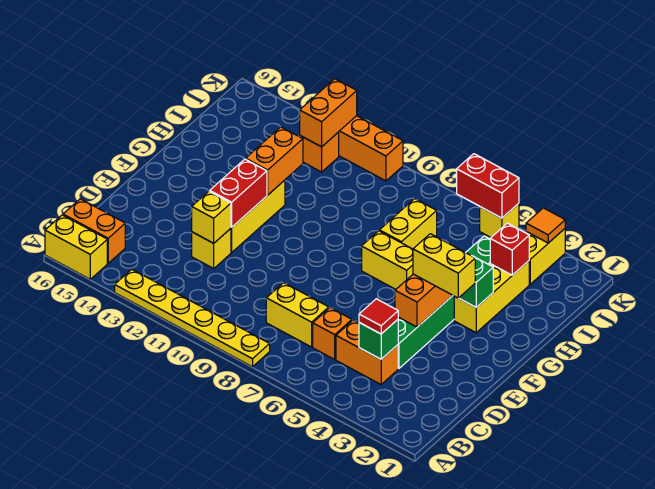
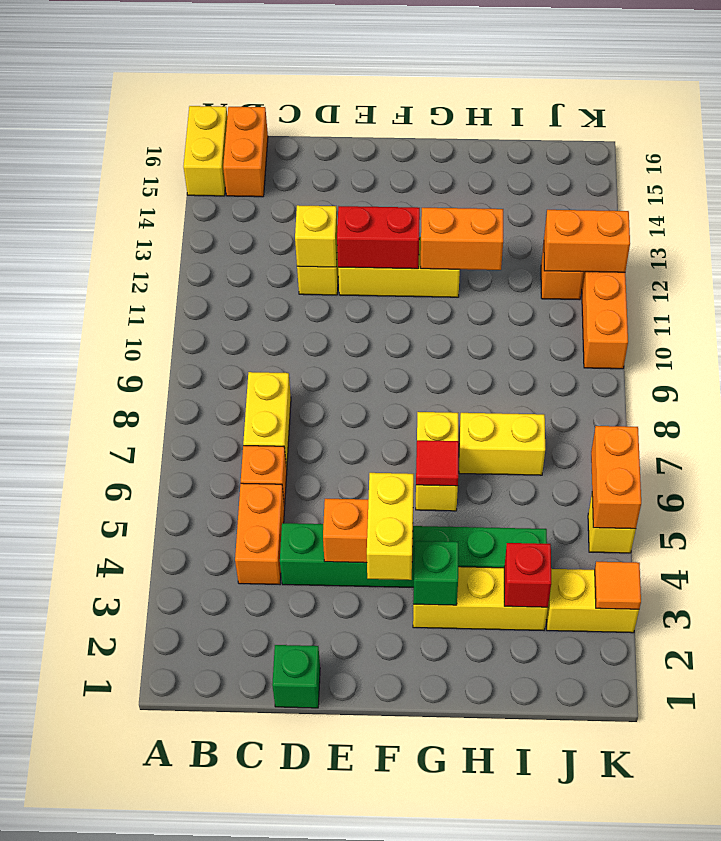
yellow plate A8:A13 level 1 -> none
green brick C4 level 2 -> green brick D1 level 1
red tile C4 level 3 -> red tile G6 level 2
red brick K5:K6 level 2 -> orange brick K5:K6 level 2

